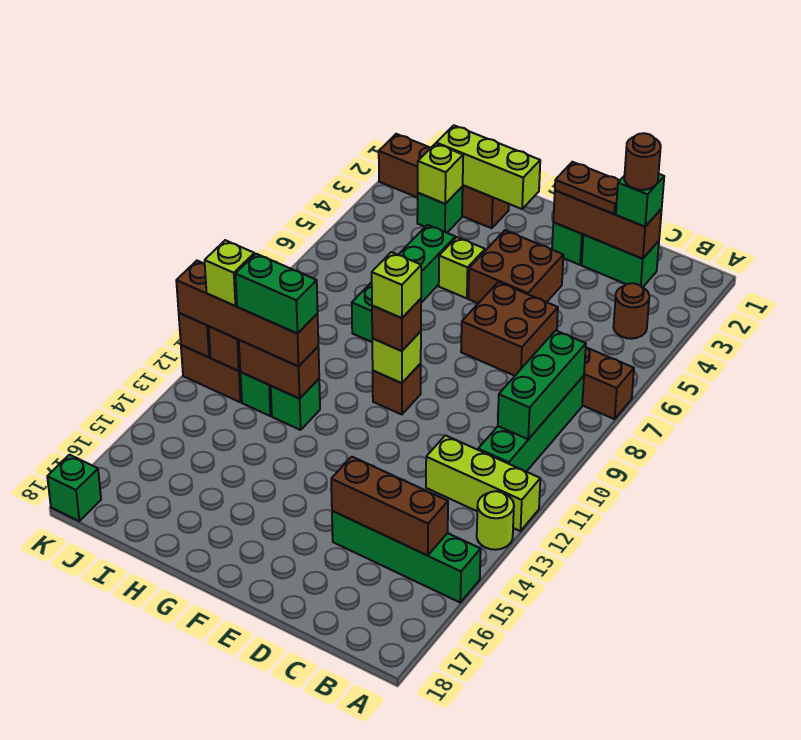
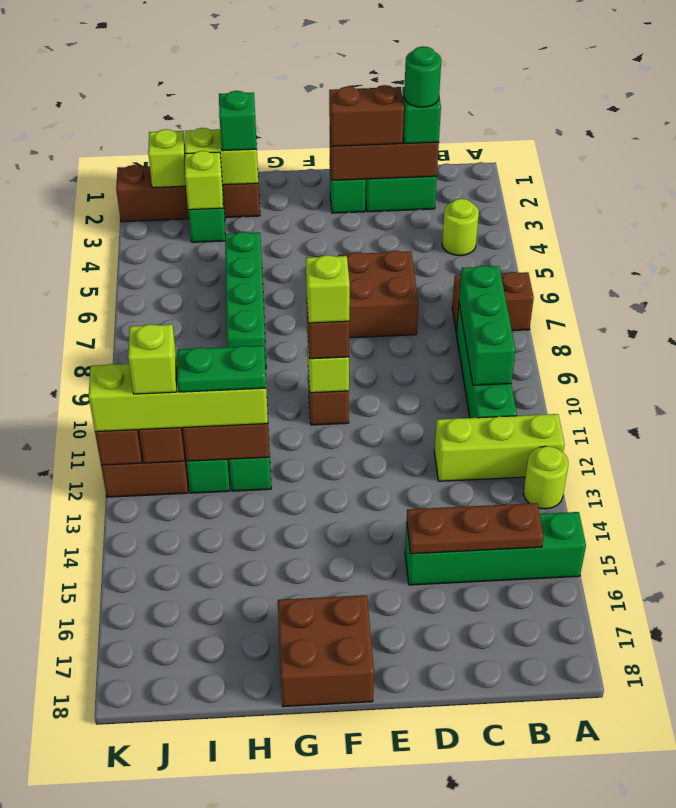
brown round brick B4 level 1 -> lime round brick B4 level 1
brown brick B15:D15 level 2 -> brown plate B15:D15 level 2
brown round brick C2 level 4 -> green round brick C2 level 4
brown plate D2:E2 level 3 -> brown brick D2:E2 level 3
brown brick E4:F5 level 1 -> brown brick F17:G18 level 1
lime brick G2:I2 level 2 -> lime brick H2:I2 level 2
lime brick G5 level 1 -> lime brick J2 level 2
brown brick H12:K12 level 3 -> lime brick H12:K12 level 3
green brick H12:I12 level 4 -> green plate H12:I12 level 4
green brick K18 level 1 -> green brick H2 level 3

